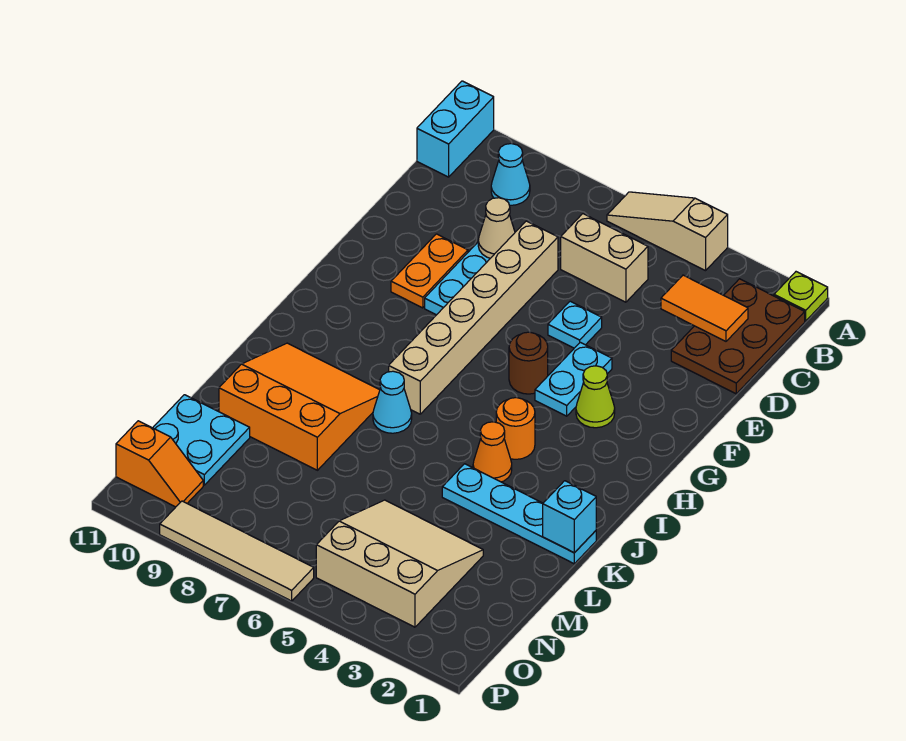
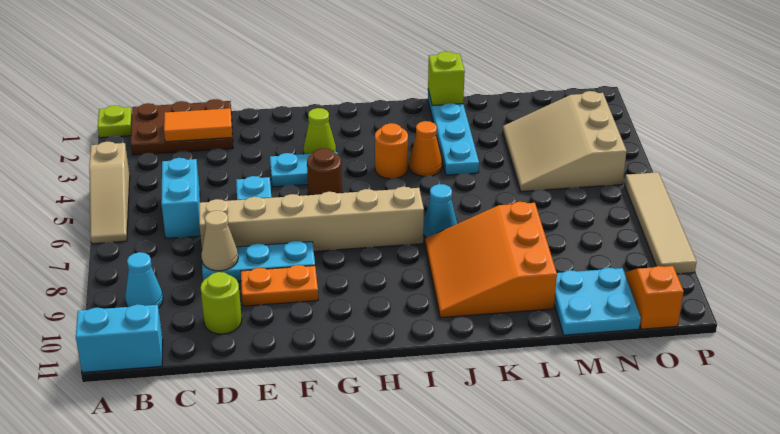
orange tile C2:C3 level 2 -> orange tile C2:D2 level 2
tan brick C5:C6 level 1 -> cyan brick C5:C6 level 1
none -> lime round brick D10 level 1
cyan brick K1 level 2 -> lime brick K1 level 2

